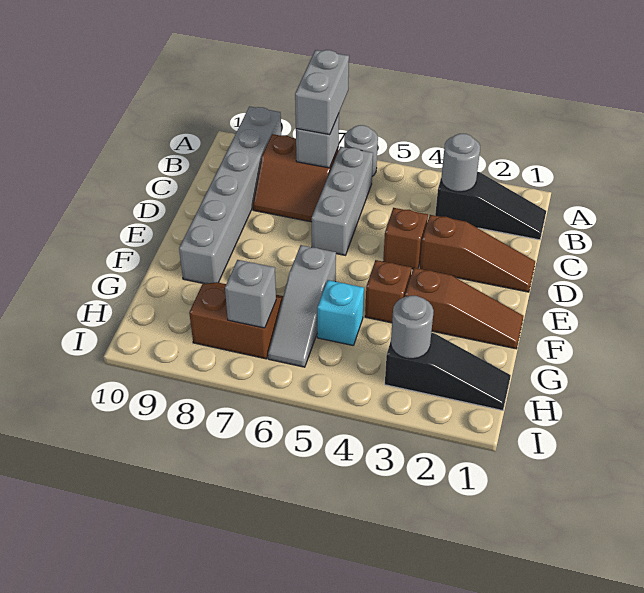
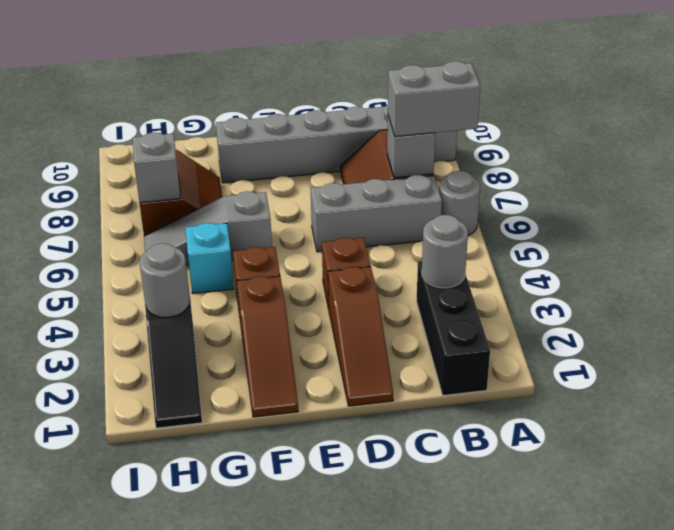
black slope B1:B3 level 1 top 3 -> black brick B1:B3 level 1

